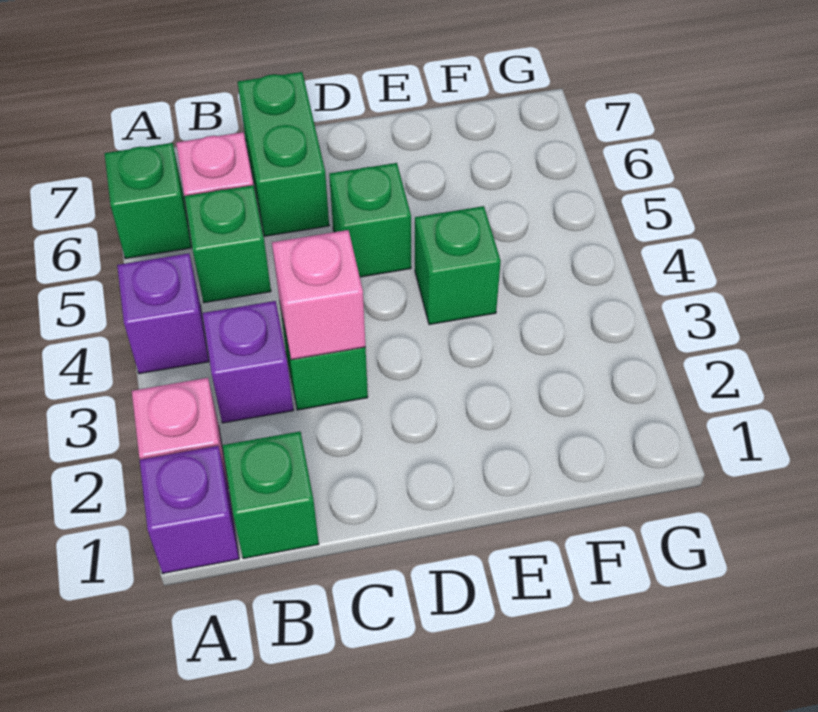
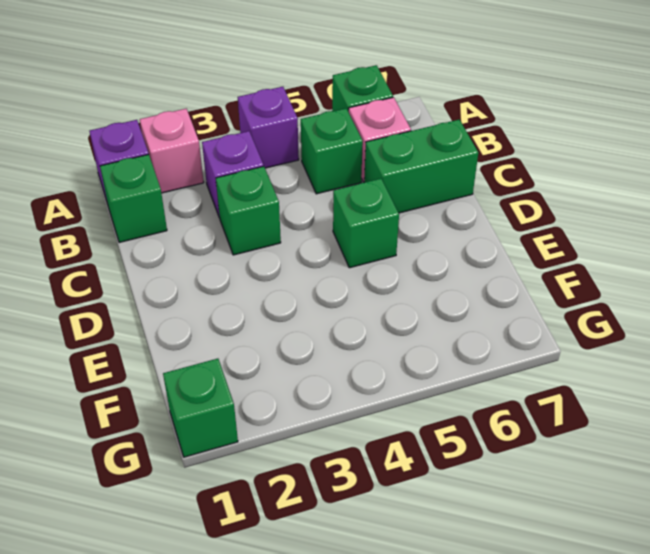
pink brick C3 level 2 -> none
green brick E4 level 1 -> green brick G1 level 1

